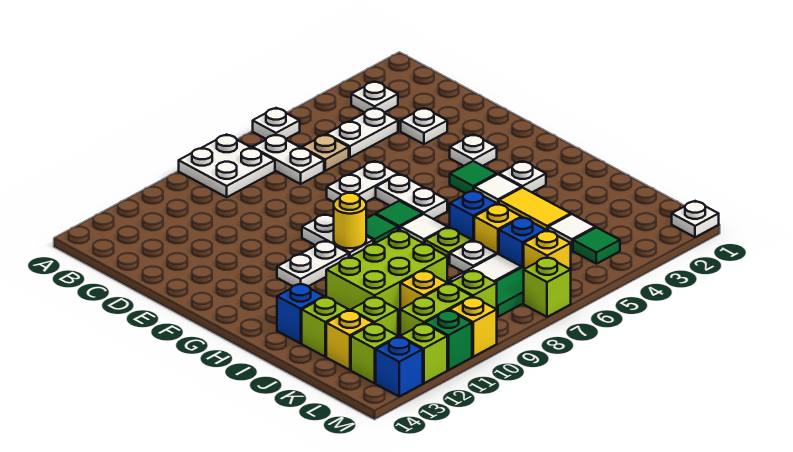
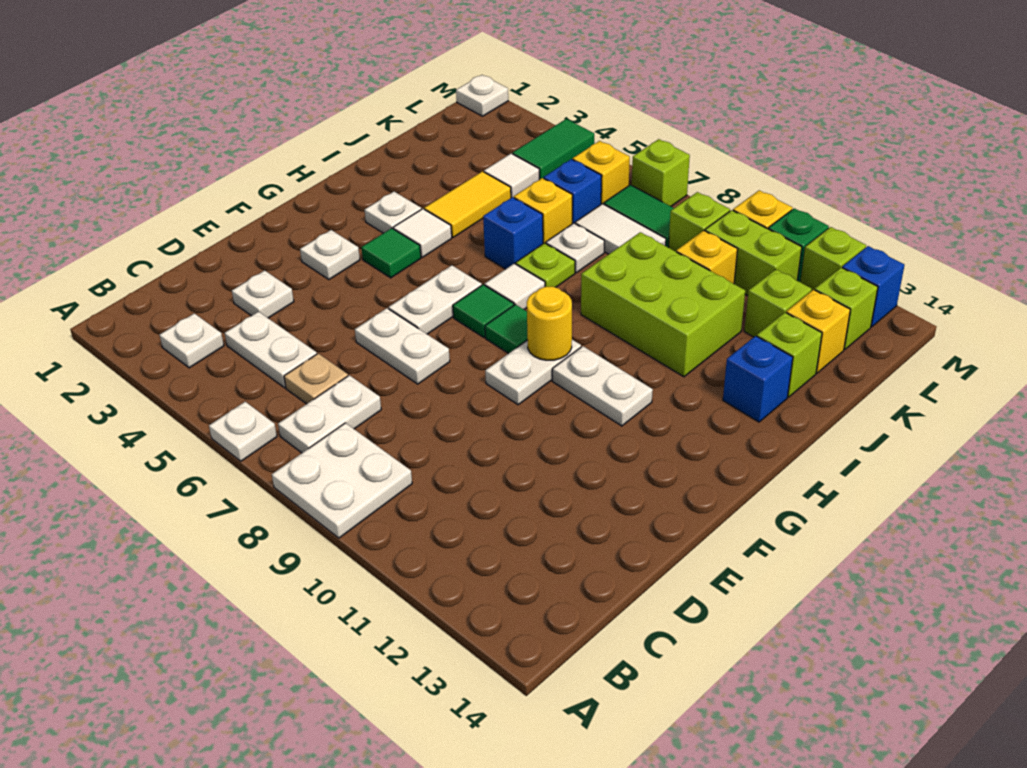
green tile L4 level 1 -> green tile L4:M4 level 1

